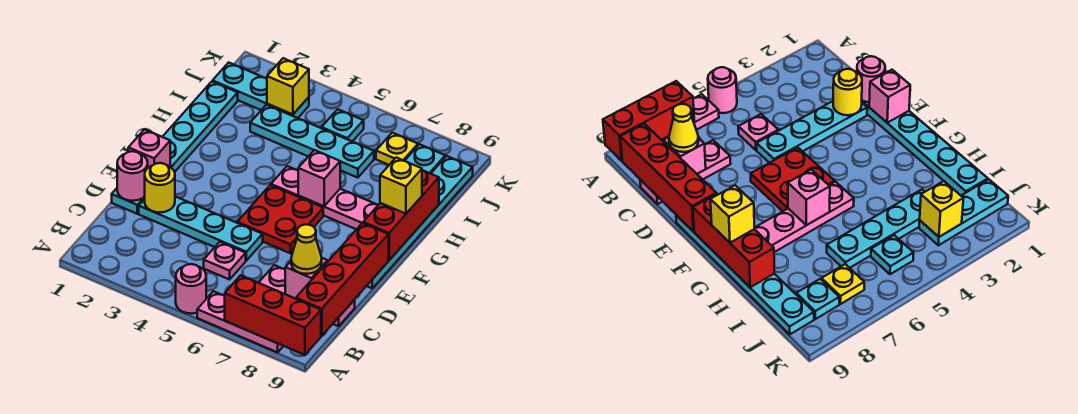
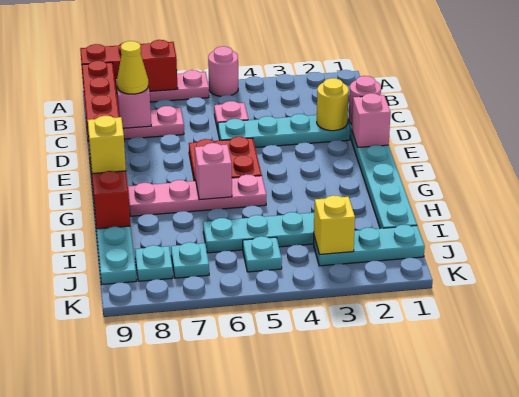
yellow plate J7 level 1 -> cyan plate J7 level 1

